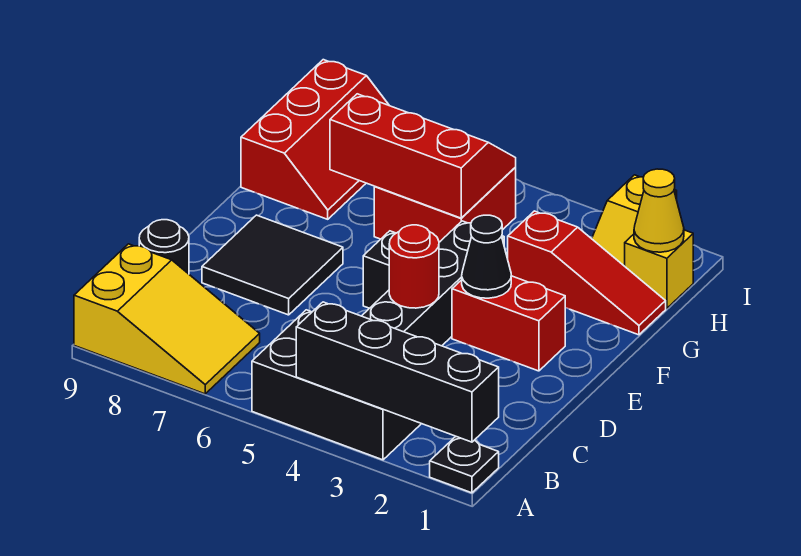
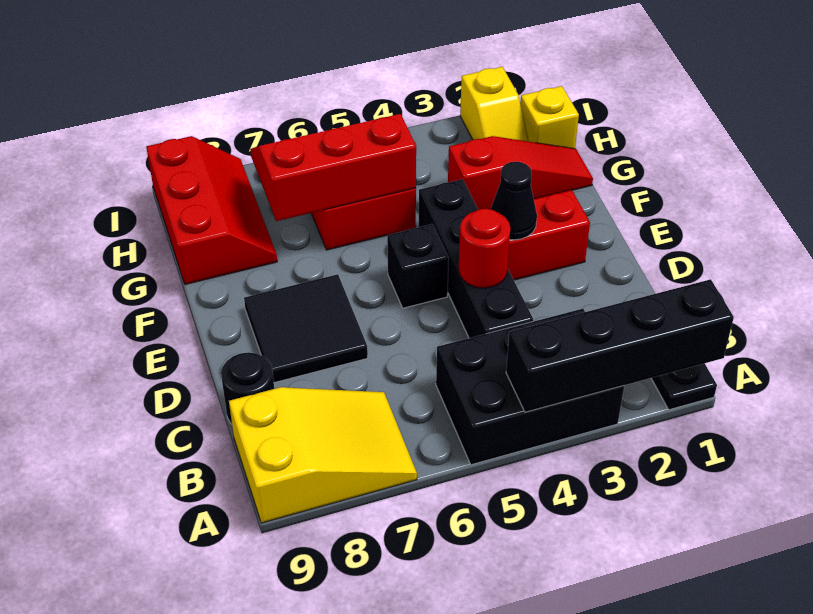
yellow cone H1 level 2 -> none

